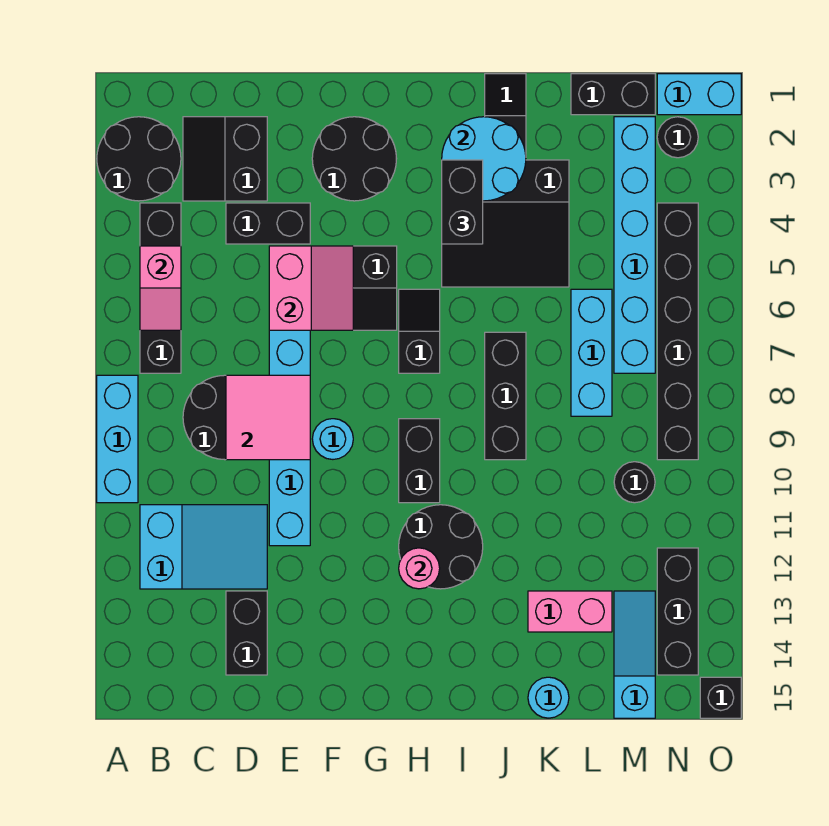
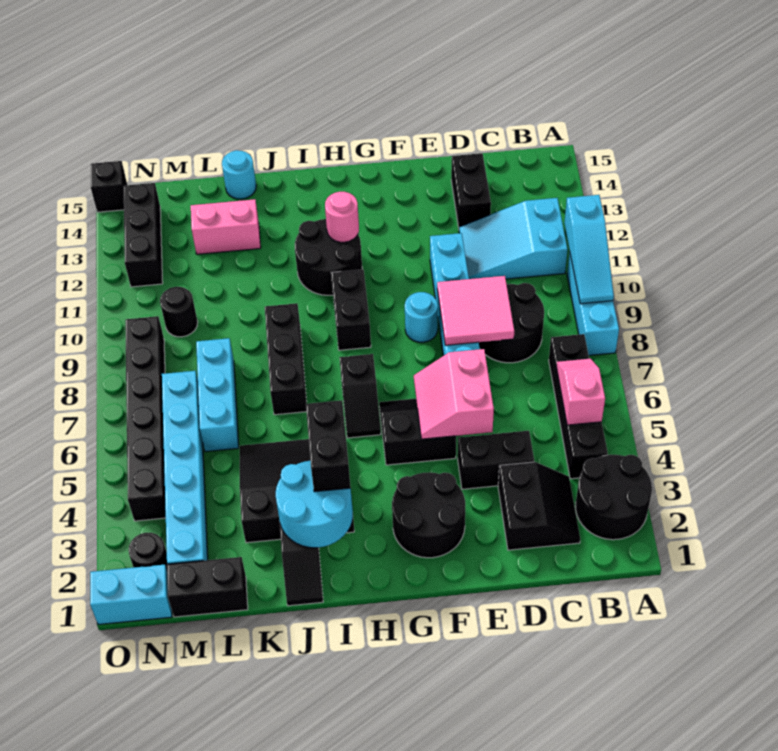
cyan slope M13:M15 level 1 top 15 -> cyan slope A9:A11 level 2 top 11

